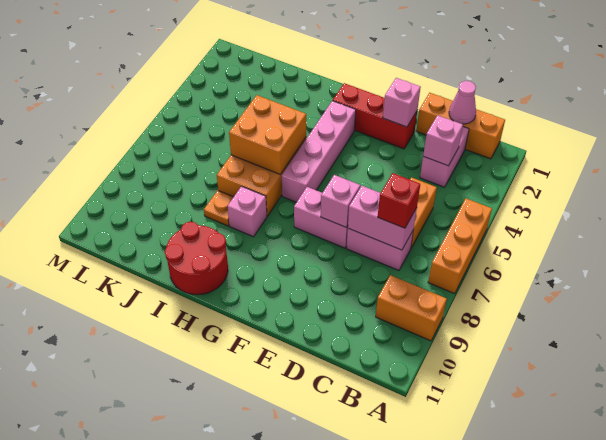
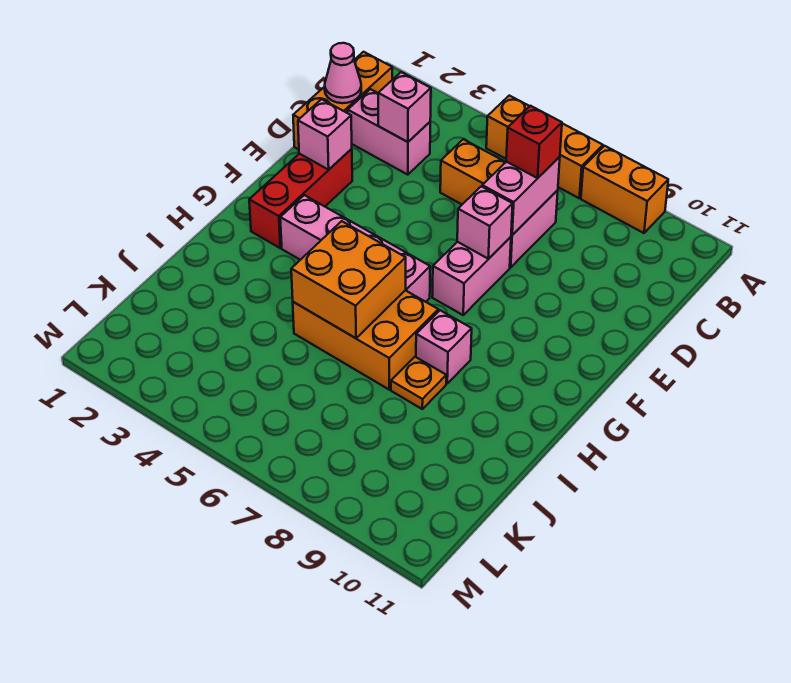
orange brick A9:B9 level 1 -> orange brick A8:A9 level 1
red round brick H10:I11 level 1 -> none

